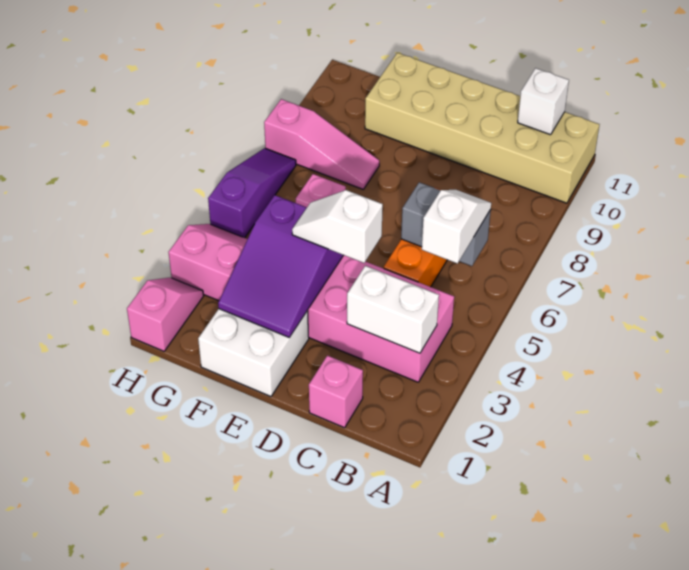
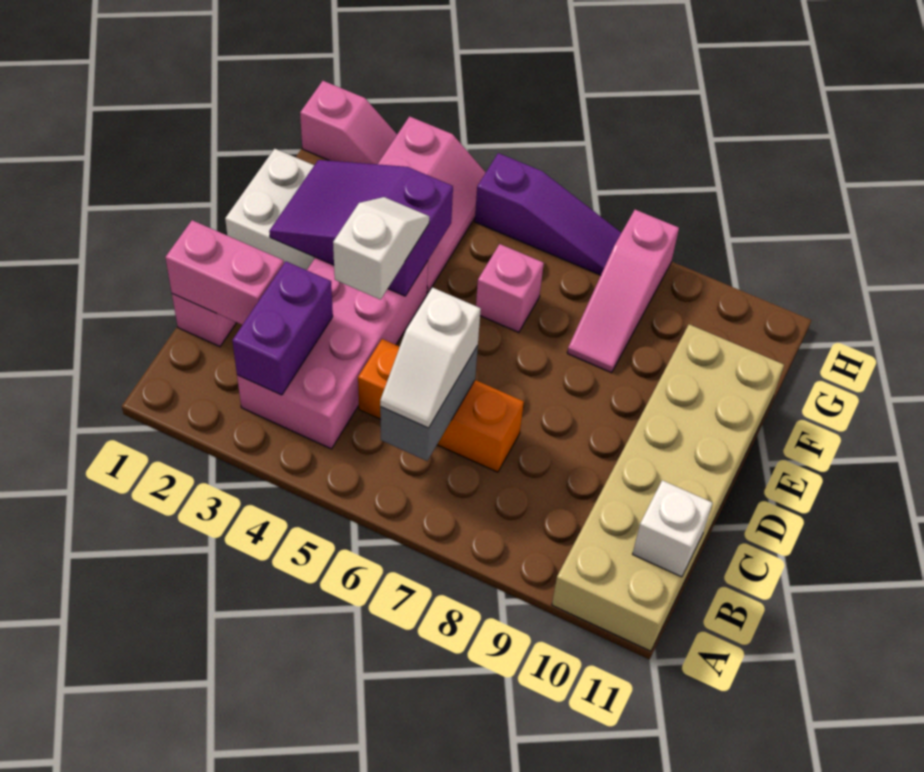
white brick B3:C3 level 2 -> purple brick B3:C3 level 2
white slope B5:B6 level 3 top 5 -> white slope B6:C6 level 3 top C
none -> pink brick C1:C2 level 2

